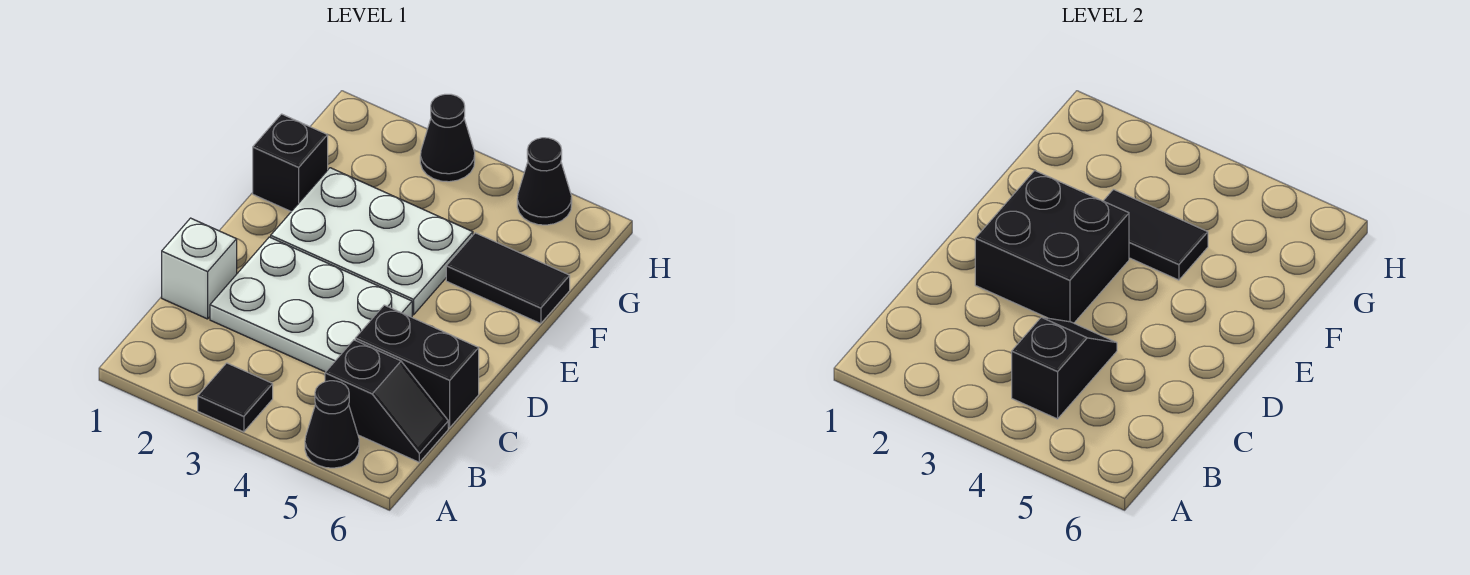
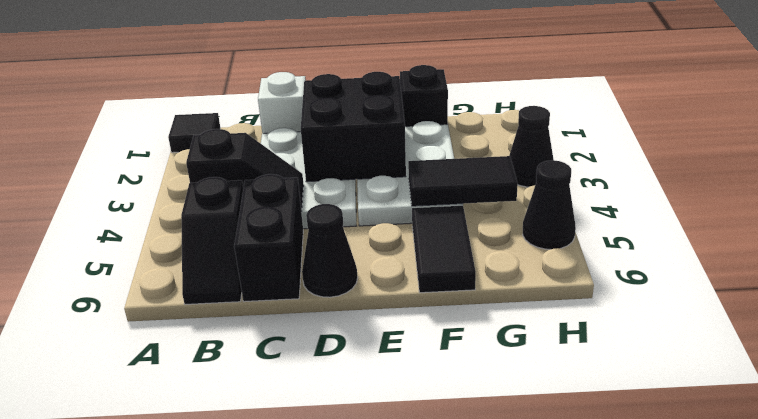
black tile A3 level 1 -> black tile A1 level 1
black cone A5 level 1 -> black cone D6 level 1
black tile F3:F4 level 2 -> black tile F4:G4 level 2

